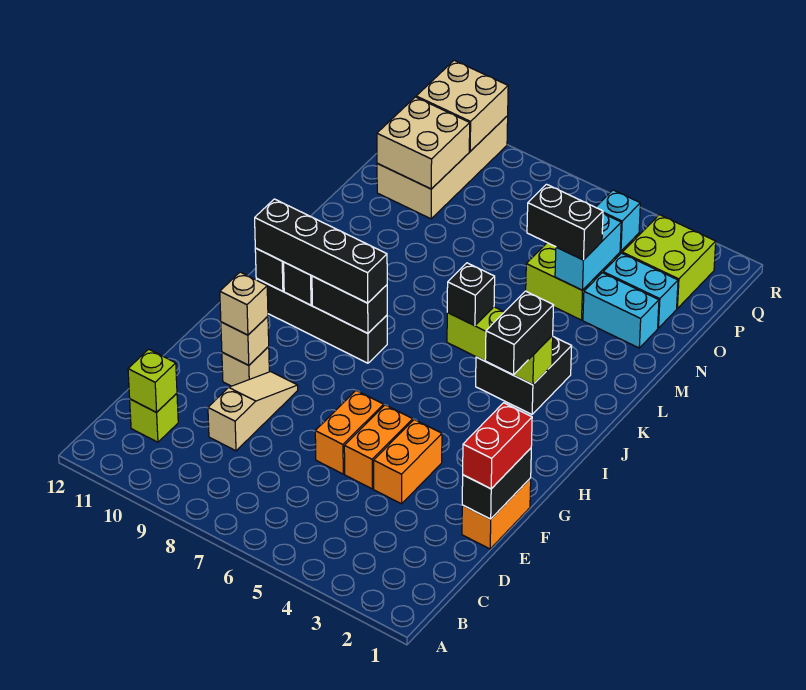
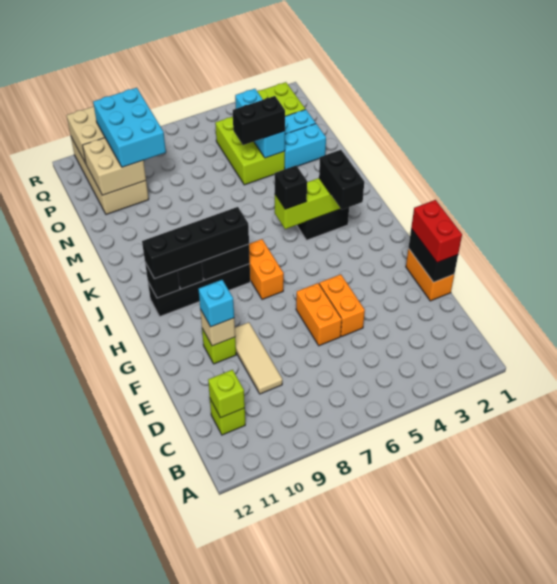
tan slope D9:F9 level 1 top D -> tan tile D9:F9 level 1
orange brick E4:F4 level 1 -> orange brick H7:I7 level 1
tan brick F10 level 1 -> lime brick F10 level 1
tan brick F10 level 3 -> cyan brick F10 level 3
none -> cyan brick O9:Q10 level 3

